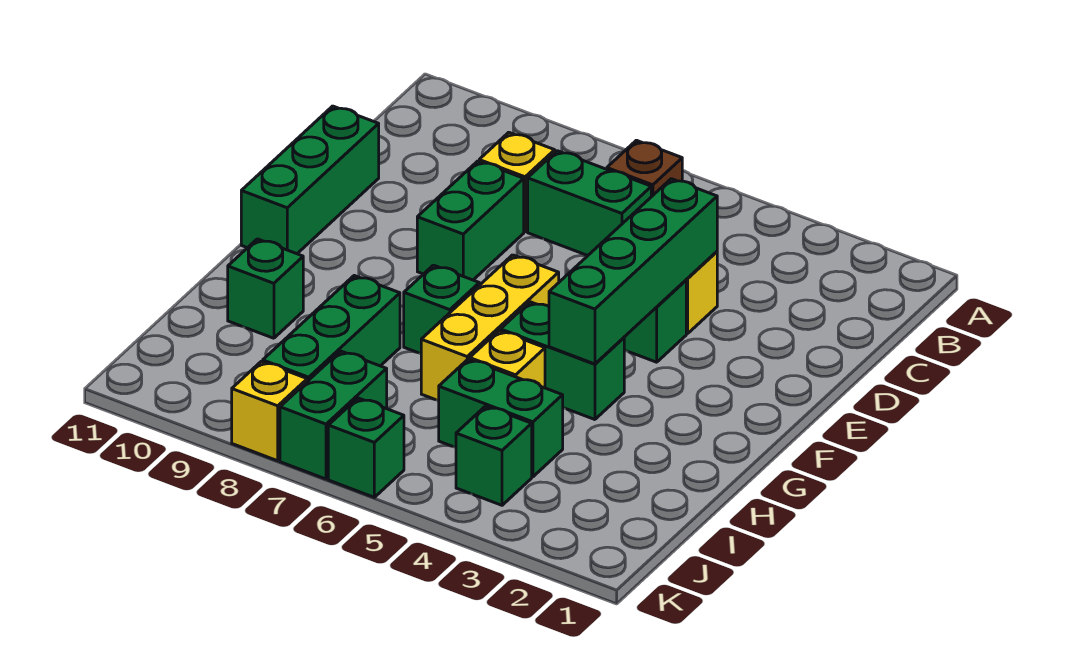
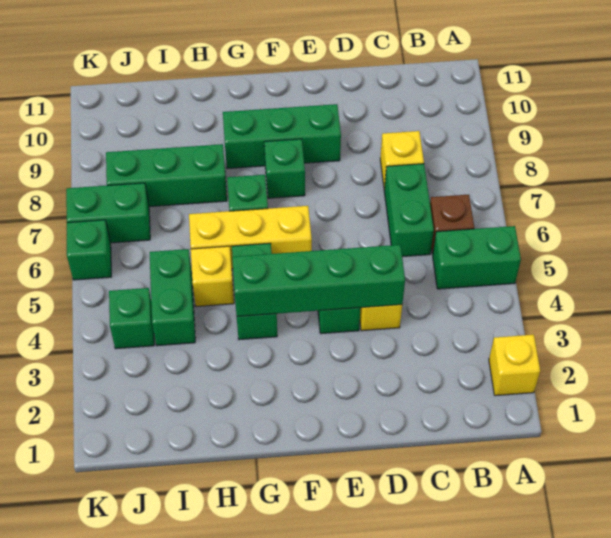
green brick D8:E8 level 1 -> green brick A5:B5 level 1
green brick D11:F11 level 1 -> green brick E9:G9 level 1
green brick H10 level 1 -> green brick F8 level 1
yellow brick K8 level 1 -> yellow brick A2 level 1

